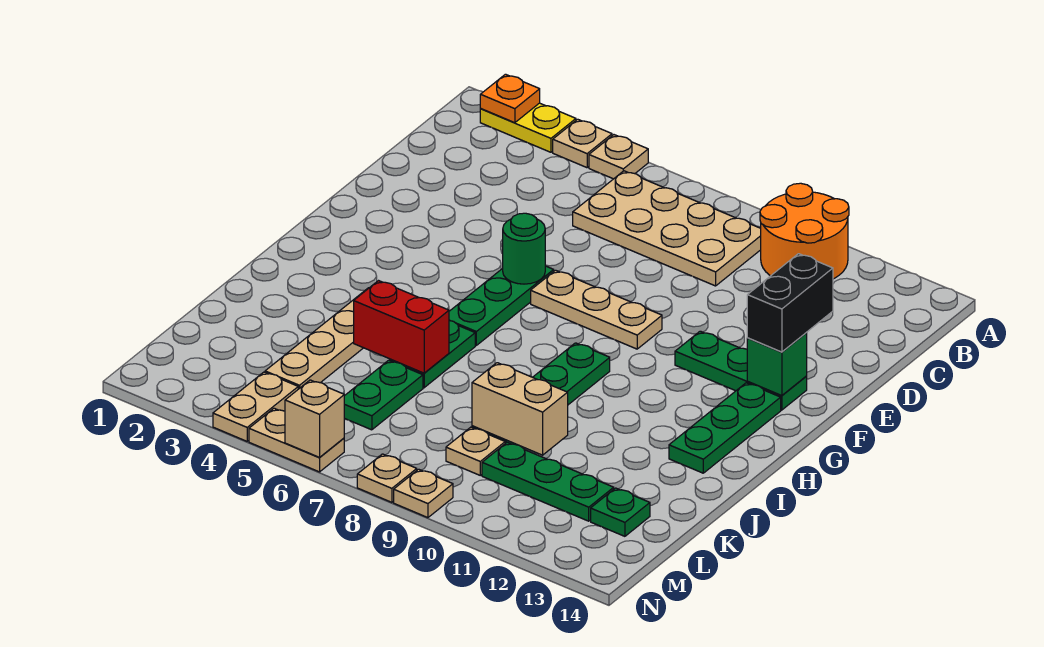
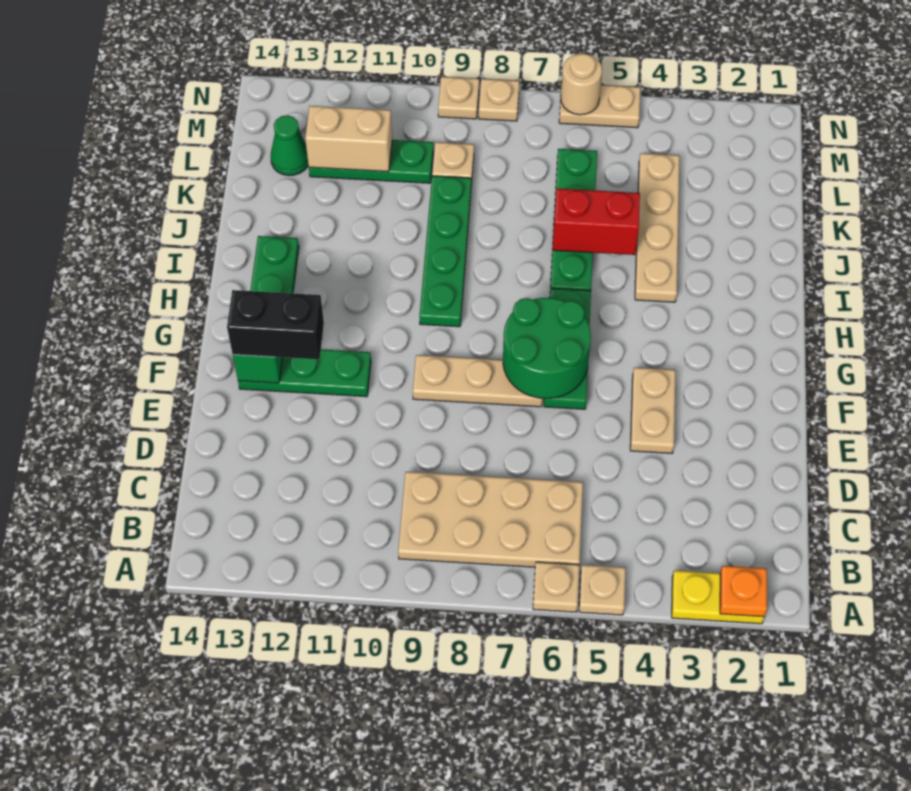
tan plate A4 level 1 -> tan plate A6 level 1
orange round brick A10:B11 level 1 -> none
black brick E13:F13 level 3 -> black brick F12:F13 level 3
green round brick F6 level 2 -> green round brick F6:G7 level 2
tan brick K9:K10 level 2 -> tan brick L11:L12 level 2
green plate L13 level 1 -> green cone L13 level 1
tan plate M4:N4 level 1 -> tan plate E4:F4 level 1
tan brick N6 level 2 -> tan round brick N6 level 2

